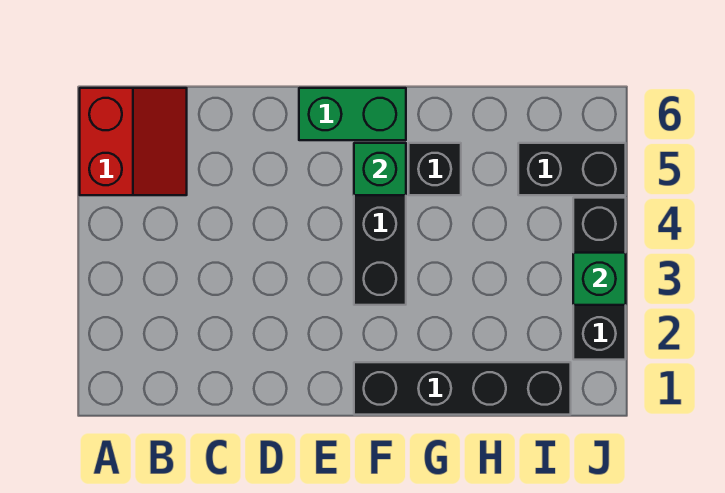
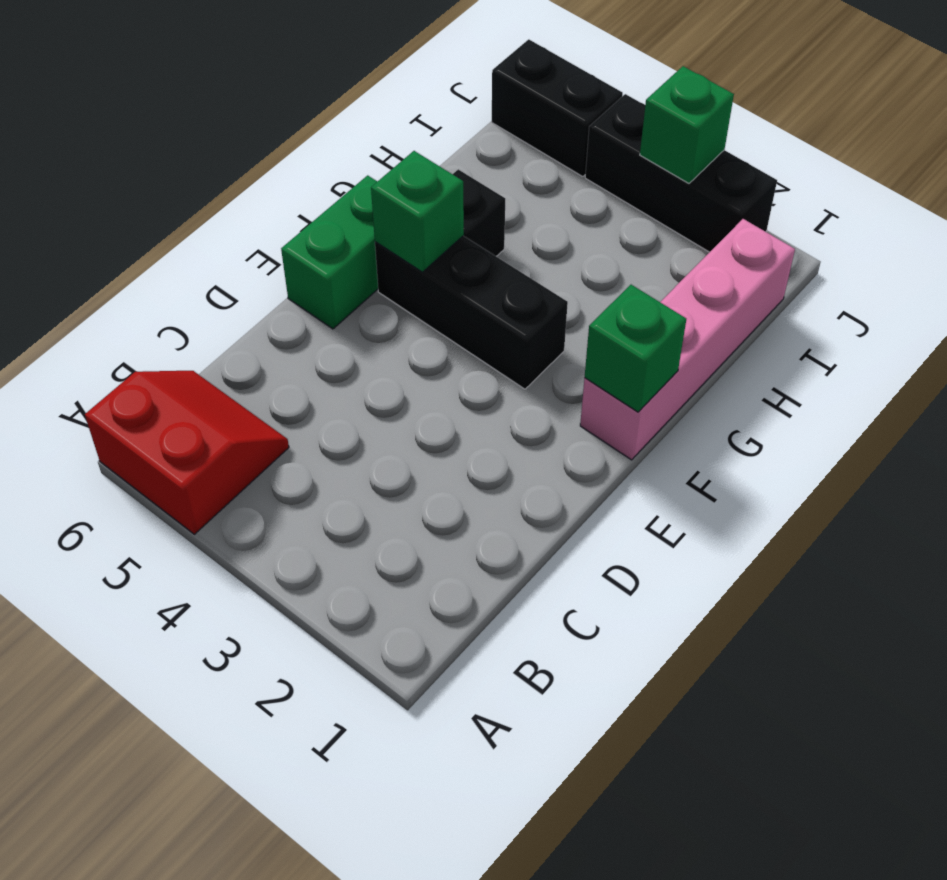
black brick F1:I1 level 1 -> pink brick F1:I1 level 1
none -> green brick F1 level 2
black brick I5:J5 level 1 -> black brick J5:J6 level 1

